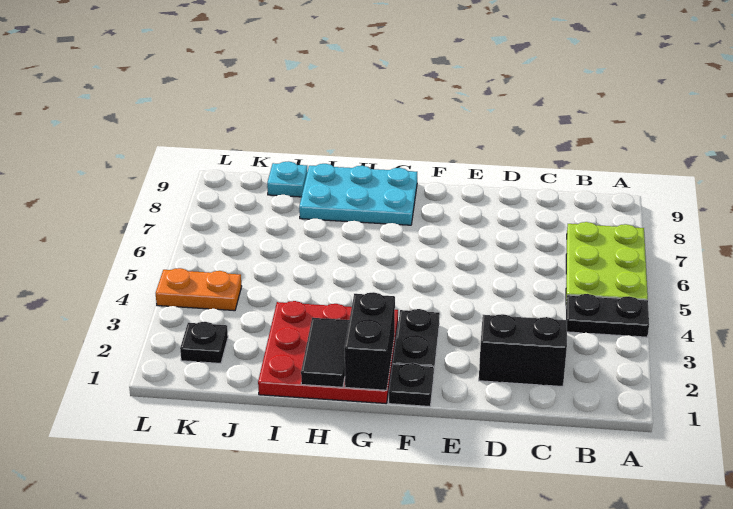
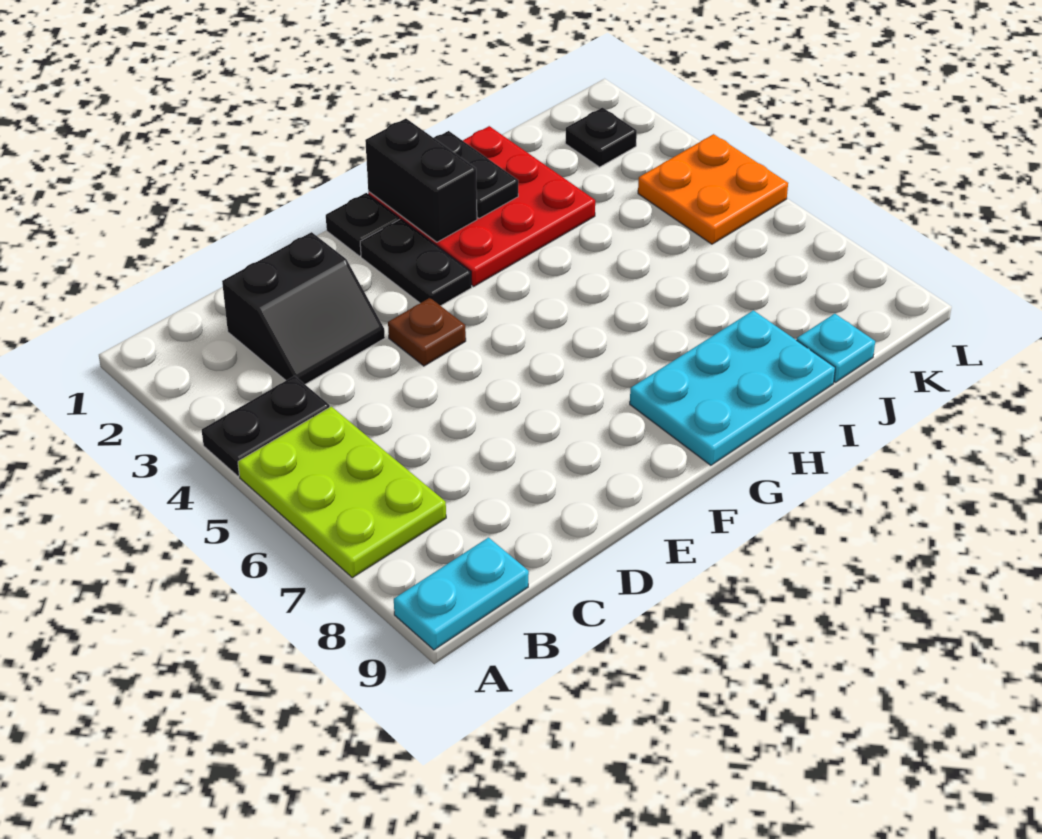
none -> cyan plate A9:B9 level 1
none -> brown plate E4 level 1
black tile H1:H2 level 2 -> black plate H1:H2 level 2
orange plate K4:L4 level 1 -> orange plate K4:L5 level 1

